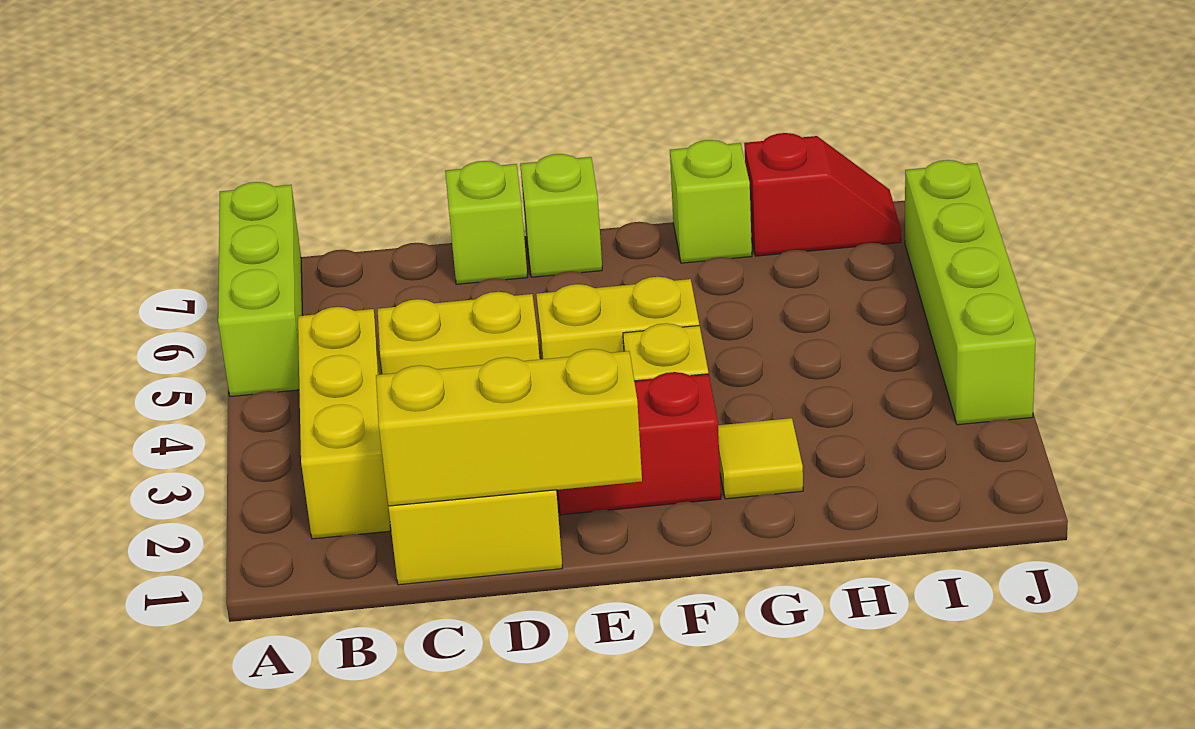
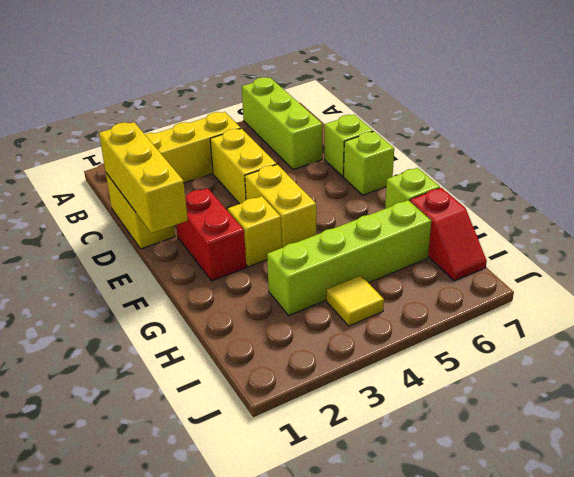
lime brick A5:A7 level 1 -> lime brick A6:C6 level 1
yellow tile G2 level 1 -> yellow tile I4 level 1
lime brick J3:J6 level 1 -> lime brick H3:H6 level 1

